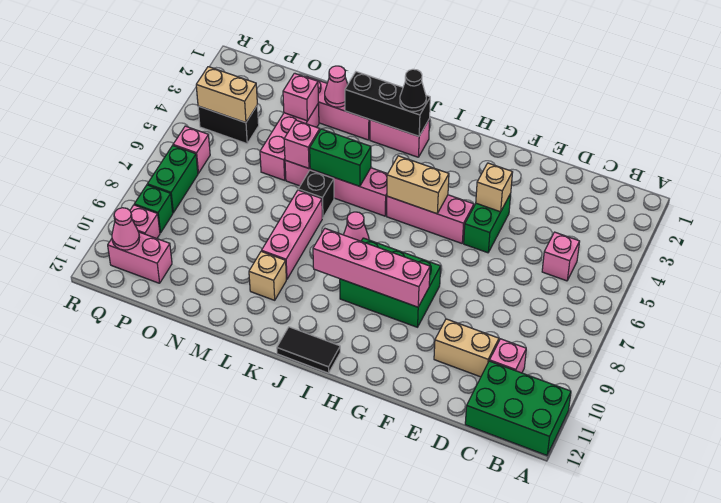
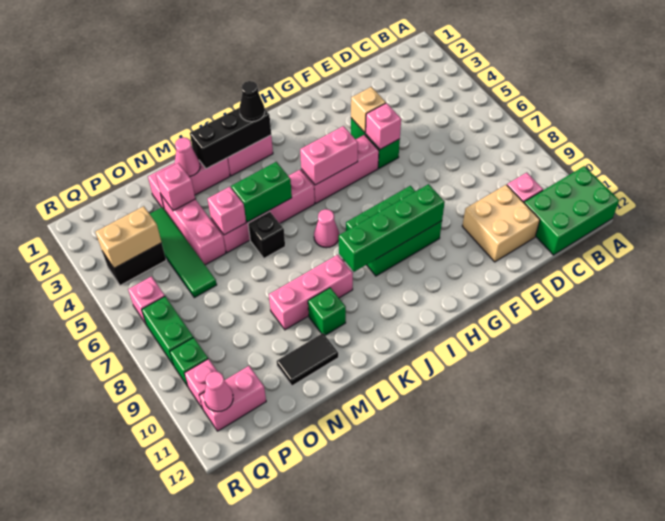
pink brick C5 level 1 -> pink brick F5 level 2
tan brick D10:E10 level 1 -> tan brick D10:E11 level 1
pink brick G9:J9 level 2 -> green brick G9:J9 level 2
tan brick H5:I5 level 2 -> pink brick H5:I5 level 2
black tile I12:J12 level 1 -> black tile M11:N11 level 1
pink brick L7:L9 level 1 -> pink brick K9:M9 level 1
tan brick L10 level 1 -> green brick L10 level 1
none -> green tile O3:O6 level 1

